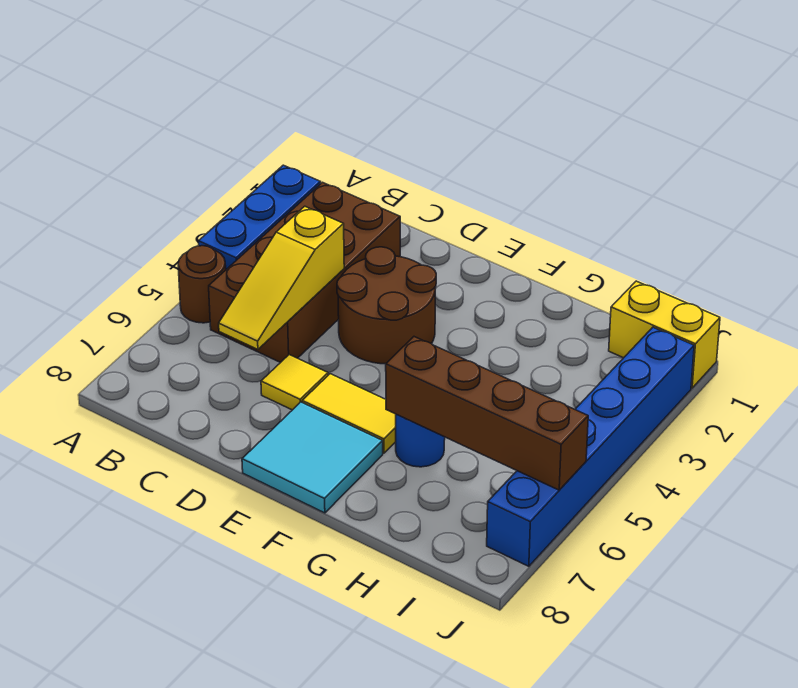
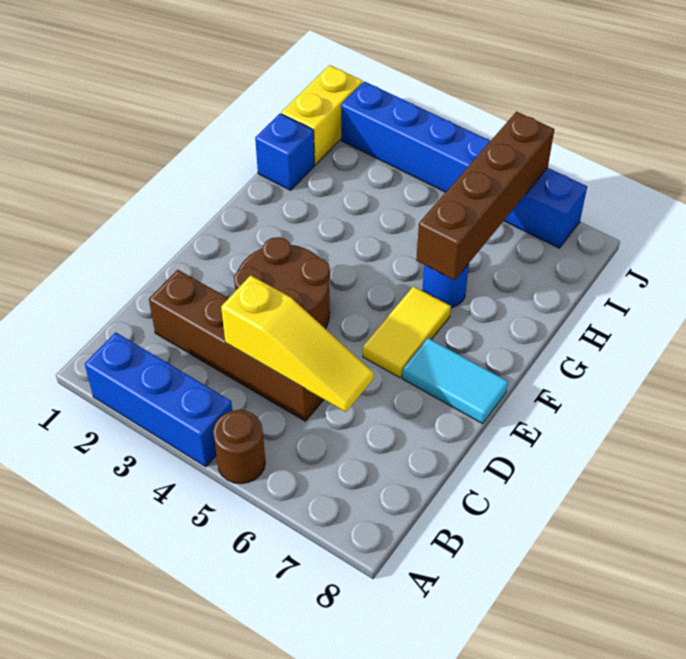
brown brick B2:C5 level 1 -> brown brick C2:C5 level 1
yellow tile D6 level 1 -> none
cyan tile E7:F8 level 1 -> cyan tile E7:E8 level 1
none -> blue brick H1 level 1

